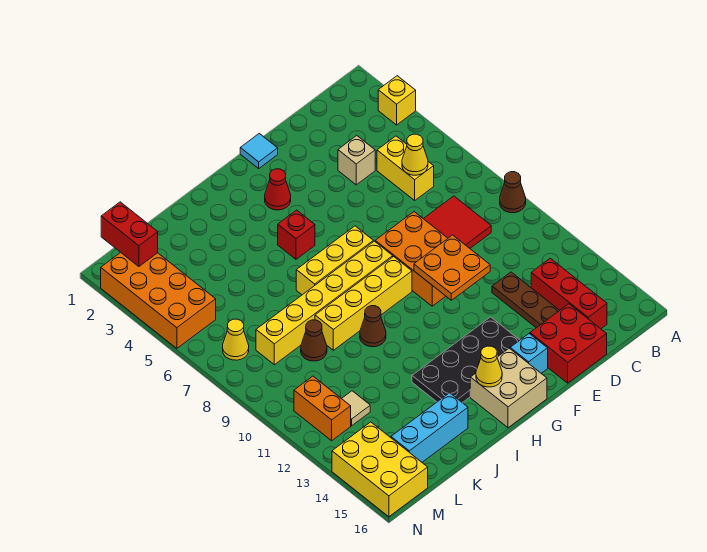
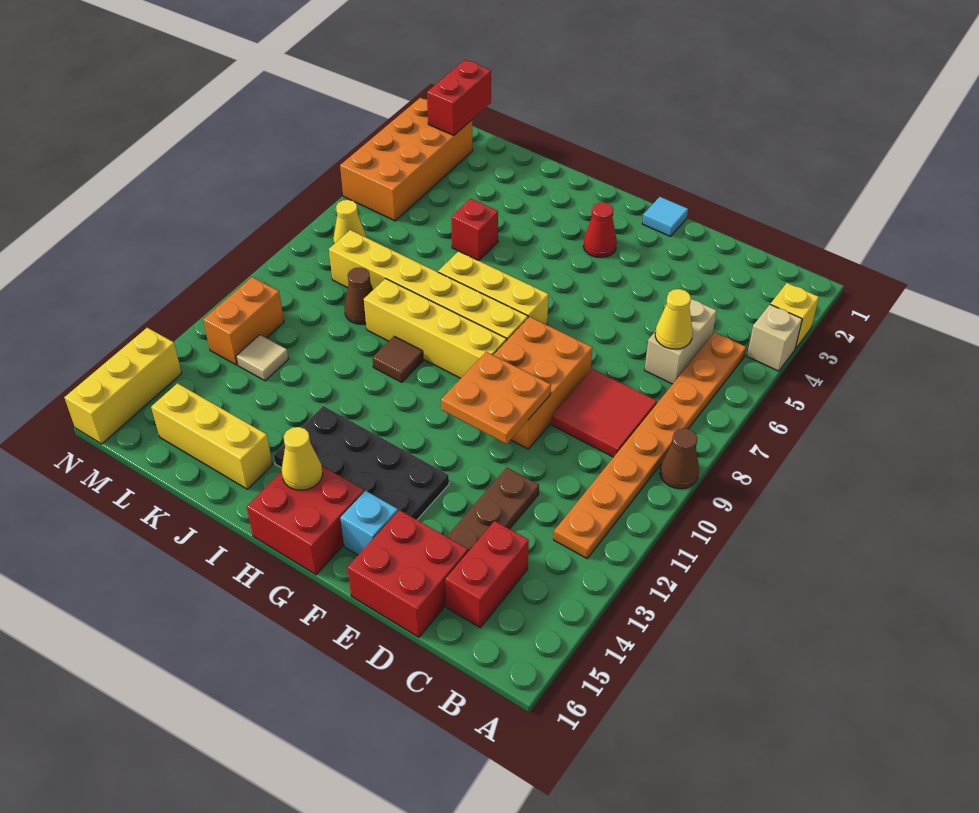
none -> orange plate B5:B12 level 1
yellow brick C5:C6 level 1 -> tan brick C5:C6 level 1
red brick C13:C15 level 1 -> red brick C14:C15 level 1
tan brick D4 level 1 -> tan brick A4 level 1
tan brick G15:H16 level 1 -> red brick G15:H16 level 1
red brick H5 level 1 -> red brick J5 level 1
brown cone I10 level 1 -> brown tile I10 level 1
cyan brick J15:L15 level 1 -> yellow brick J15:L15 level 1
yellow brick M14:N16 level 1 -> yellow brick N14:N16 level 1

